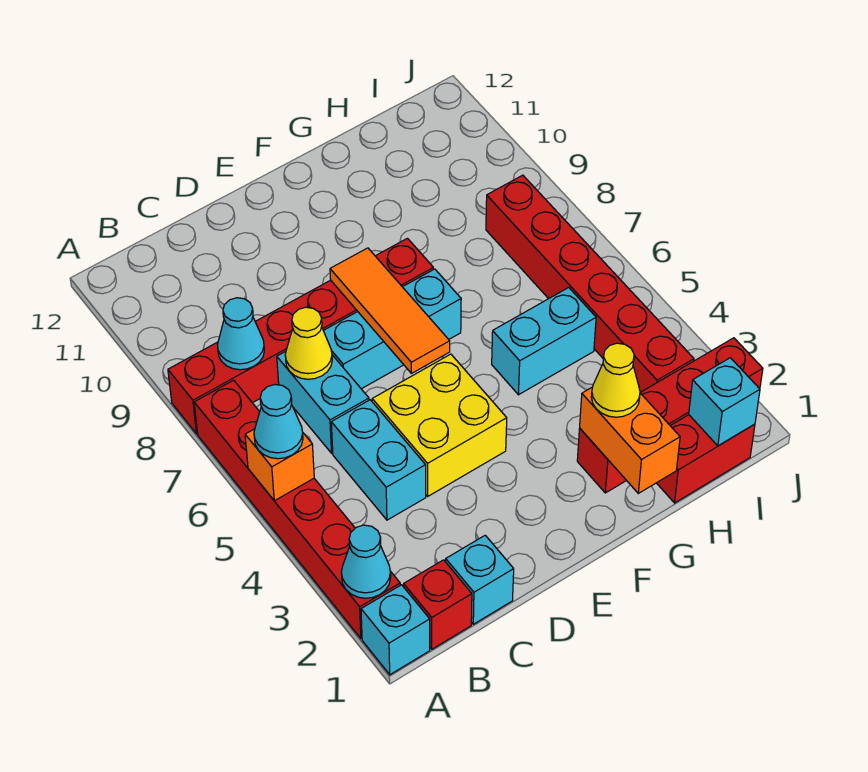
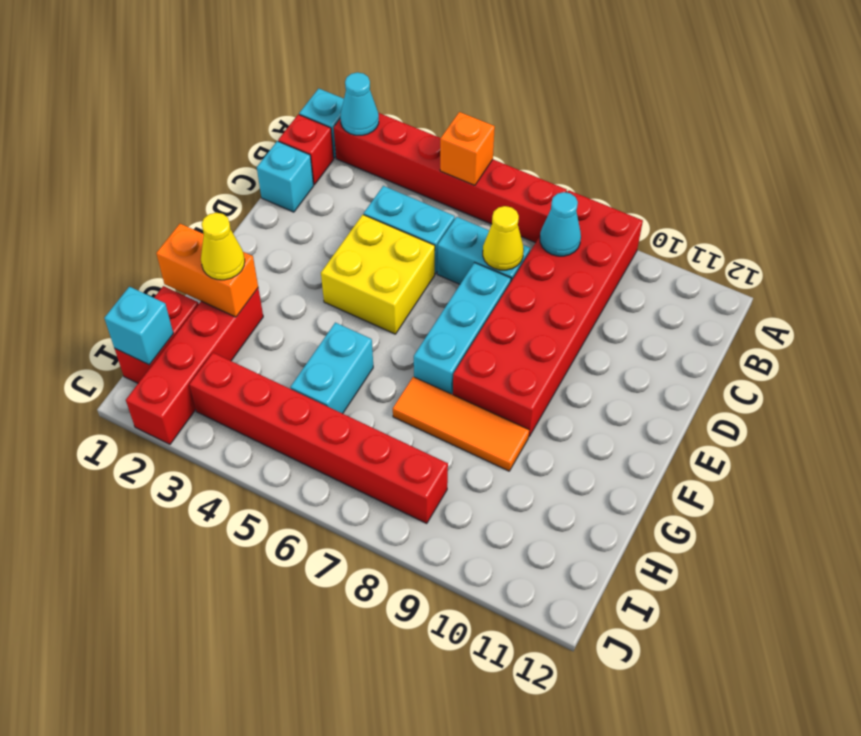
cyan cone A5 level 3 -> none
red brick A8:F8 level 1 -> red brick A8:F9 level 1
orange tile E6:E8 level 2 -> orange tile G7:G9 level 1

